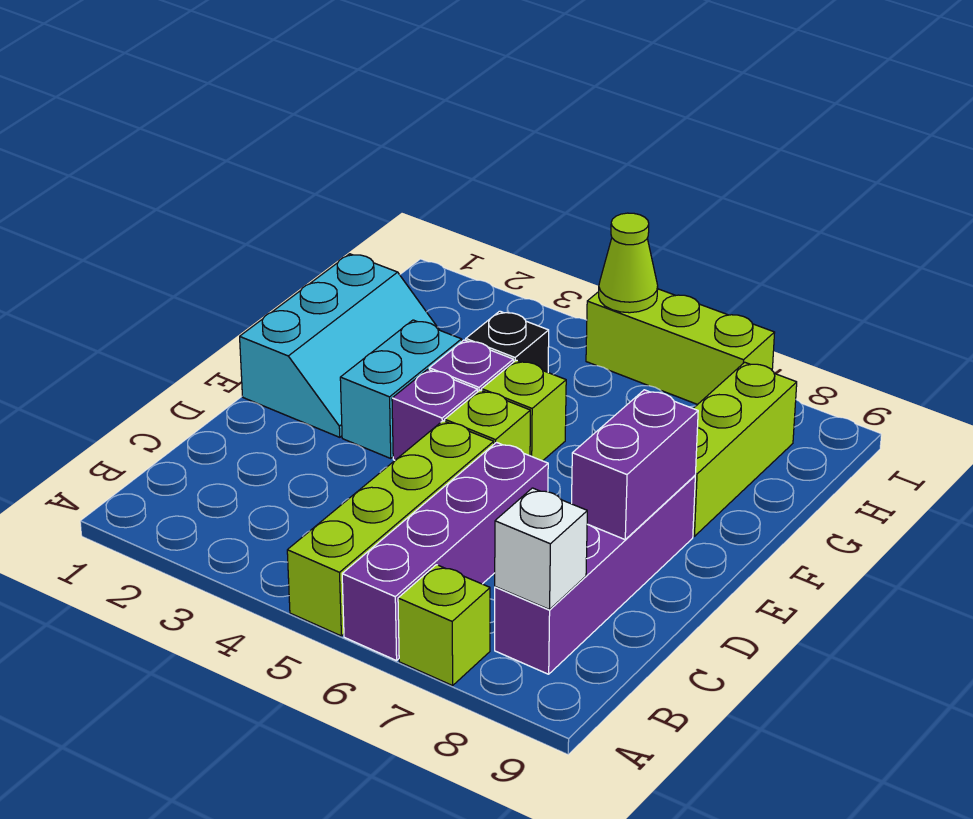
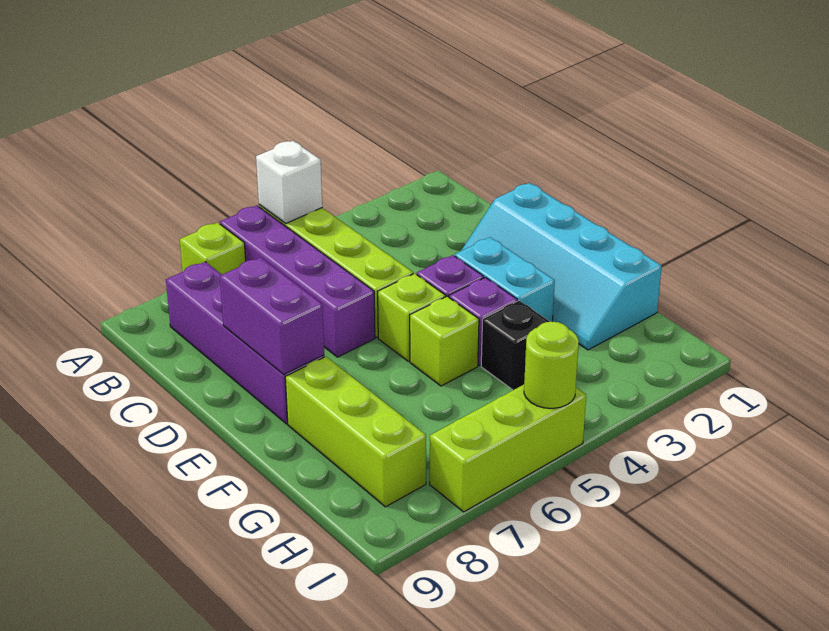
white brick B8 level 2 -> white brick A5 level 2
cyan slope E1:G2 level 1 top 1 -> cyan slope D1:G2 level 1 top 1
lime cone I5 level 2 -> lime round brick I5 level 2

